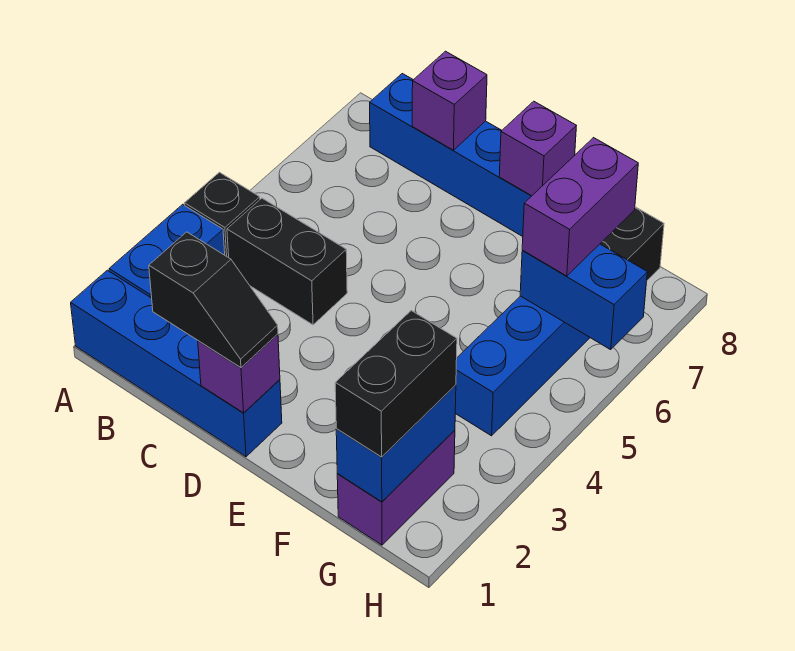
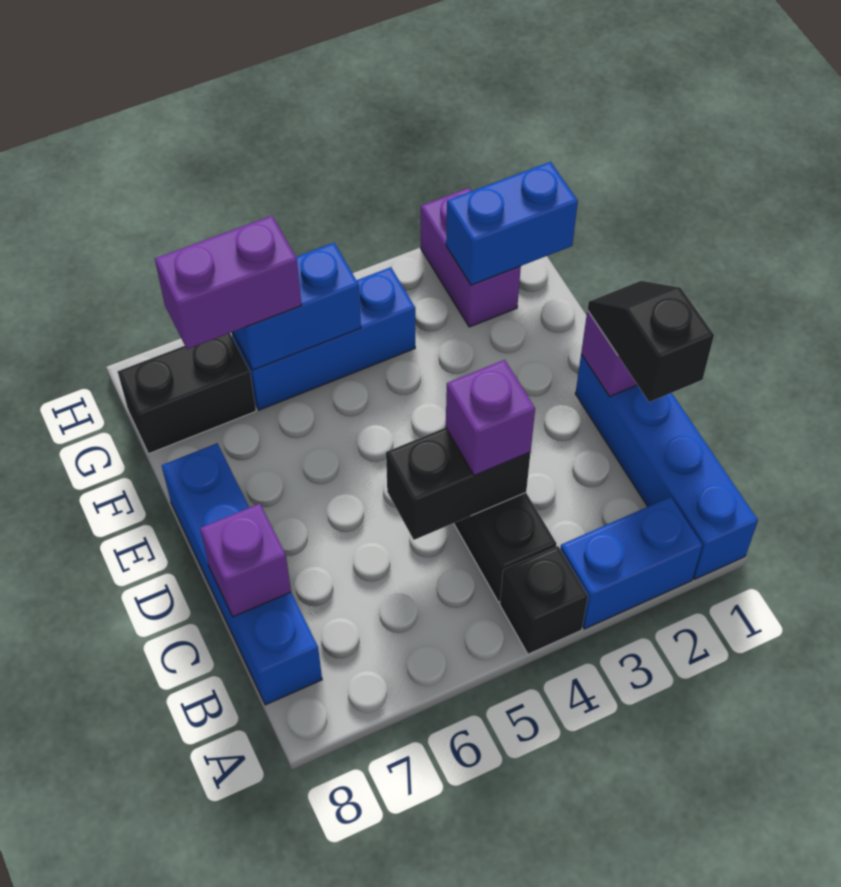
purple brick E8 level 2 -> purple brick C4 level 3
purple brick G1:G2 level 1 -> purple brick G2:H2 level 1
black brick G1:G2 level 3 -> black brick C4:C5 level 2
blue brick G6:H6 level 2 -> blue brick G5:G6 level 2

